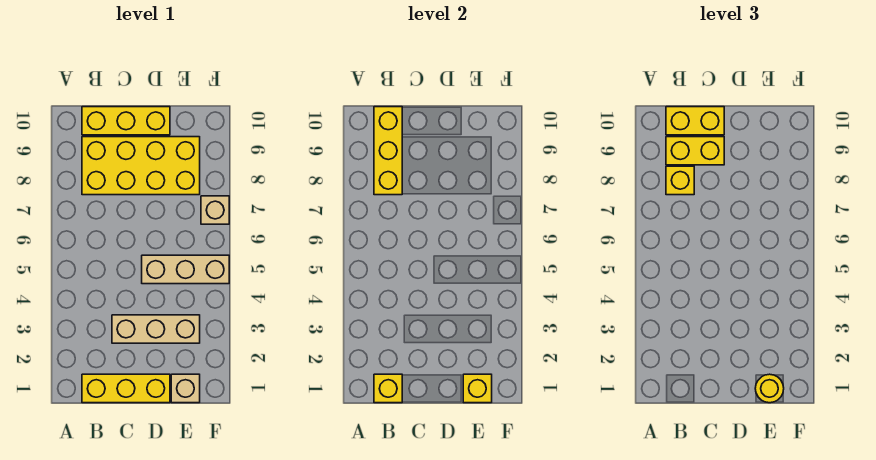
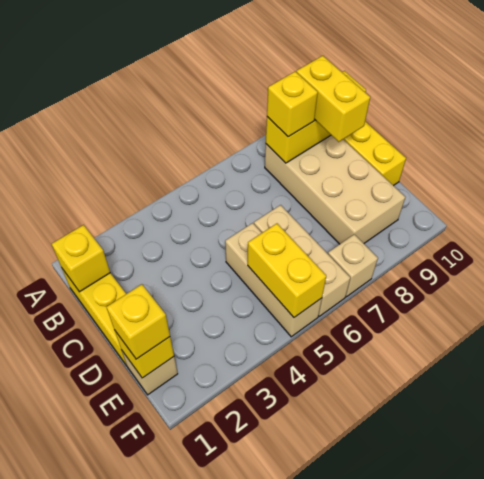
yellow brick B8:E9 level 1 -> tan brick B8:E9 level 1
yellow brick B10:C10 level 3 -> yellow brick E5:F5 level 2
tan brick C3:E3 level 1 -> tan brick D6:F6 level 1
yellow round brick E1 level 3 -> yellow brick E1 level 3

